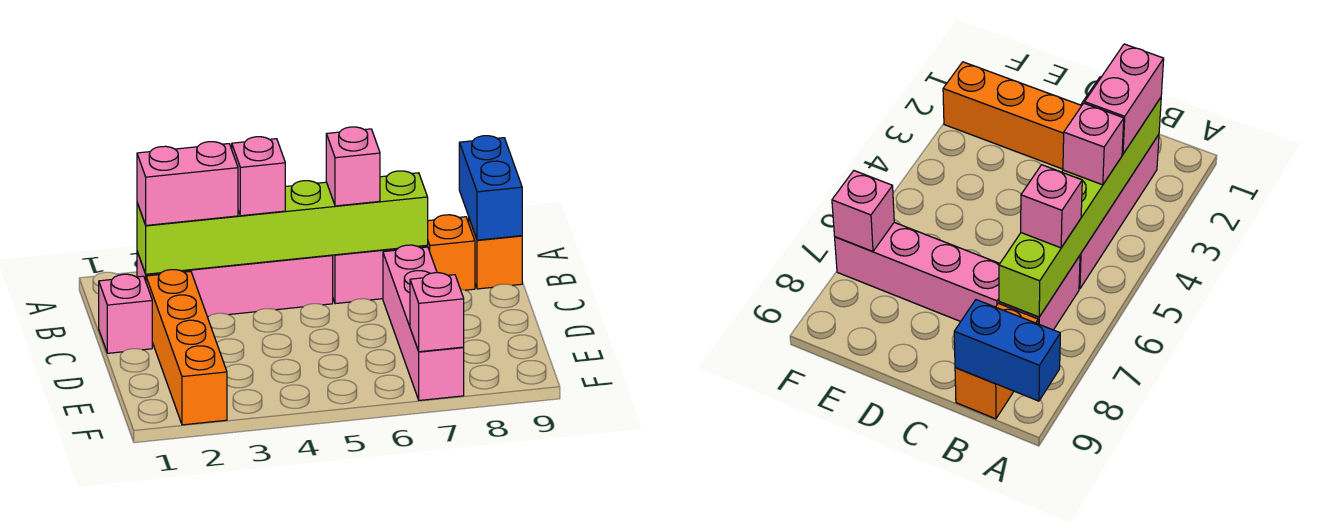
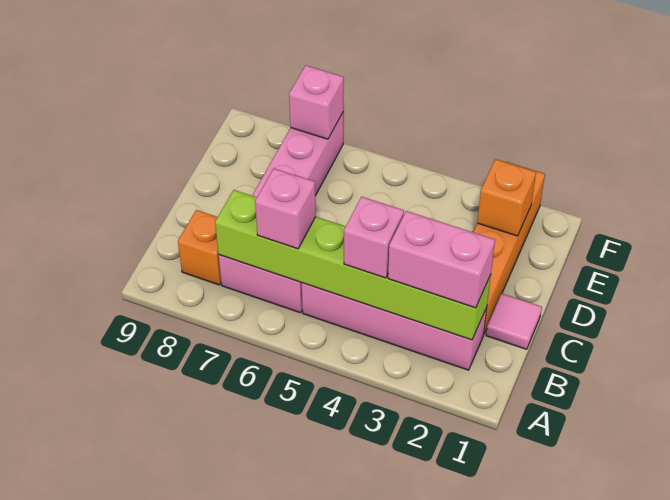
blue brick A9:B9 level 2 -> none
orange brick B9 level 1 -> orange brick E2 level 2
pink brick C1 level 1 -> pink tile C1 level 1

